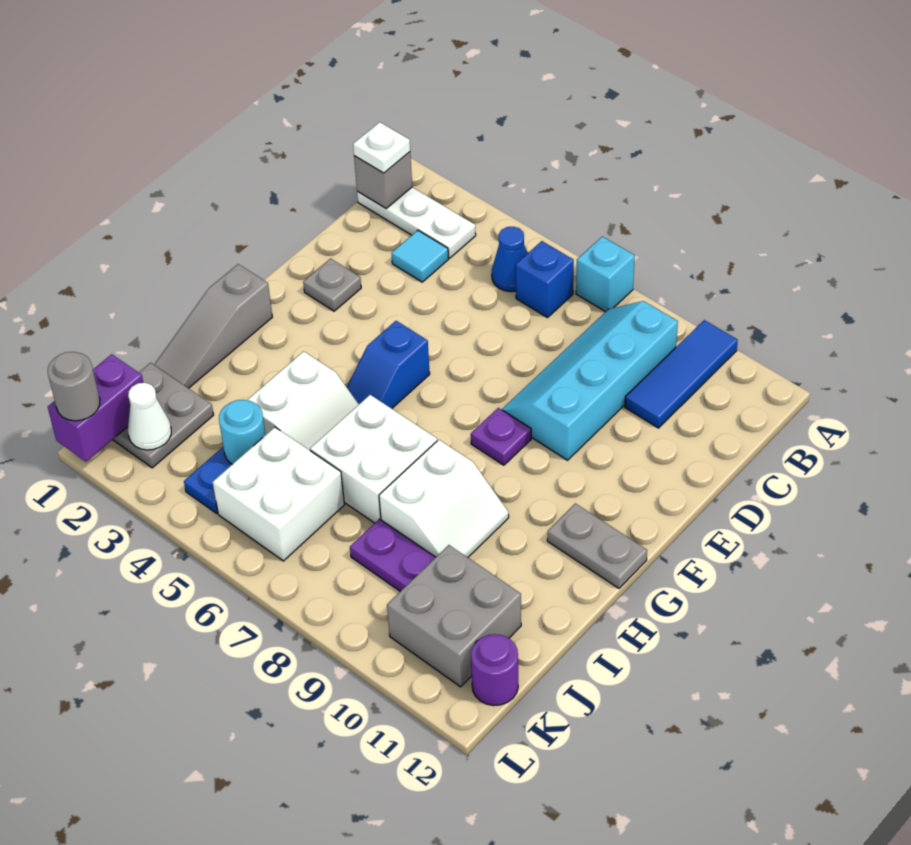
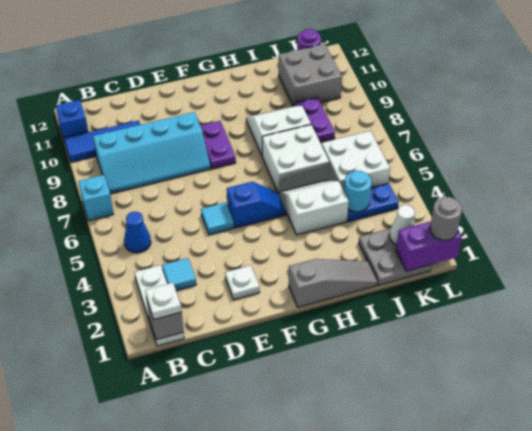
blue brick B6 level 1 -> blue brick A11 level 1
grey plate E2 level 1 -> white plate E2 level 1
none -> cyan tile E5 level 1
purple plate F8 level 1 -> purple plate F8:F9 level 1
grey plate G11:G12 level 1 -> none

